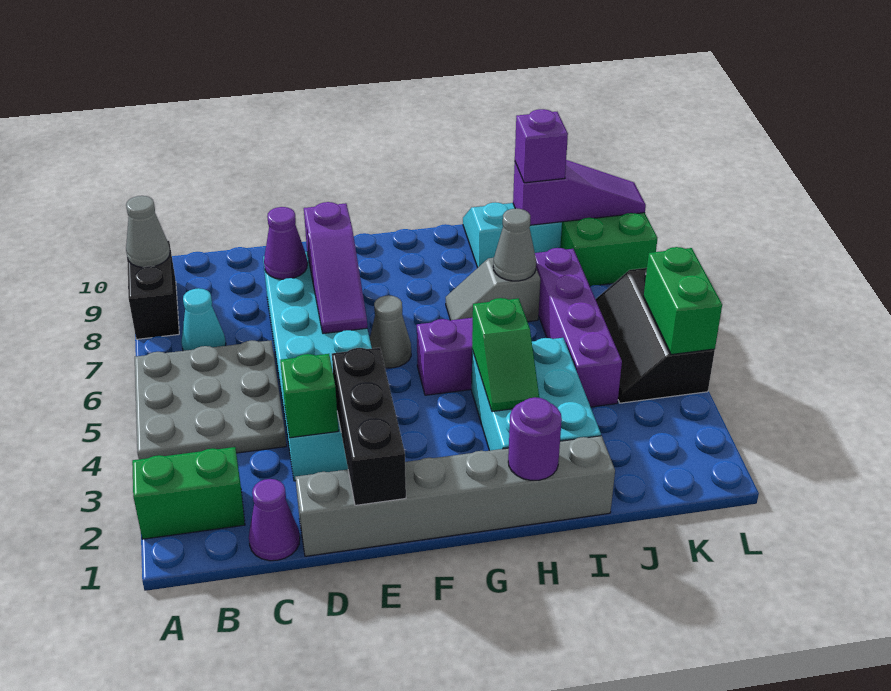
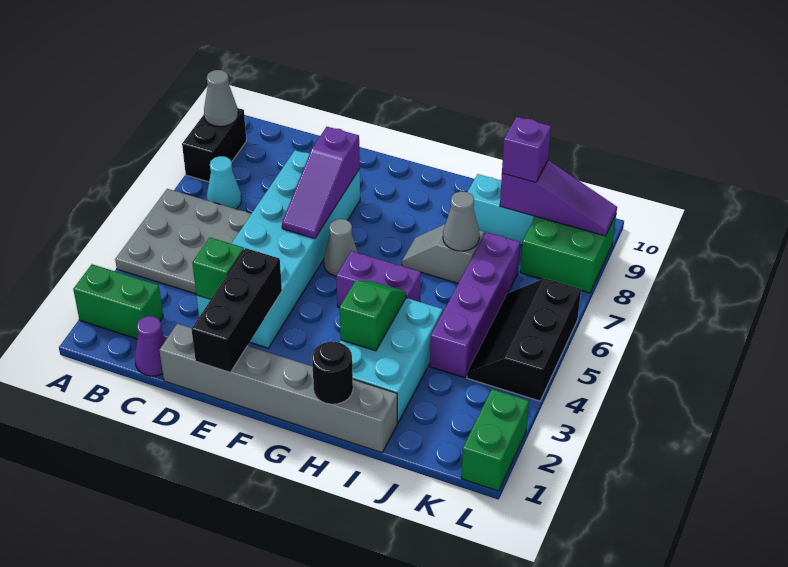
purple cone D8 level 2 -> none
purple round brick H1 level 2 -> black round brick H1 level 2
green slope H3:H4 level 2 top 4 -> green slope H3:H4 level 2 top 3
green brick L4:L5 level 2 -> green brick L1:L2 level 1

